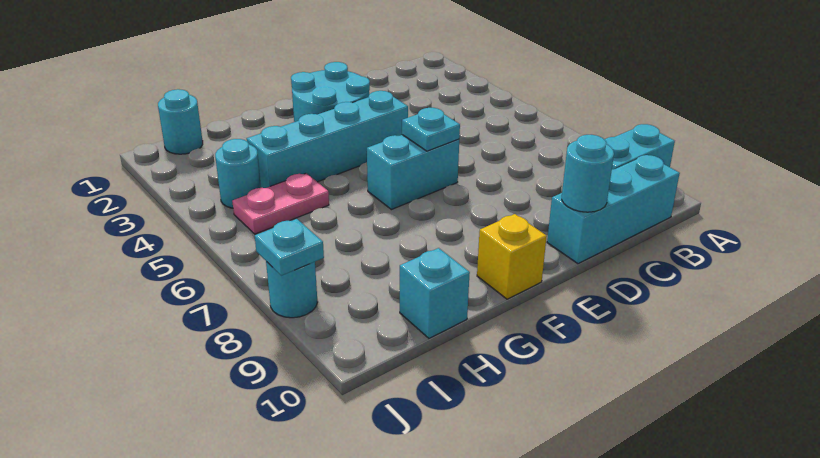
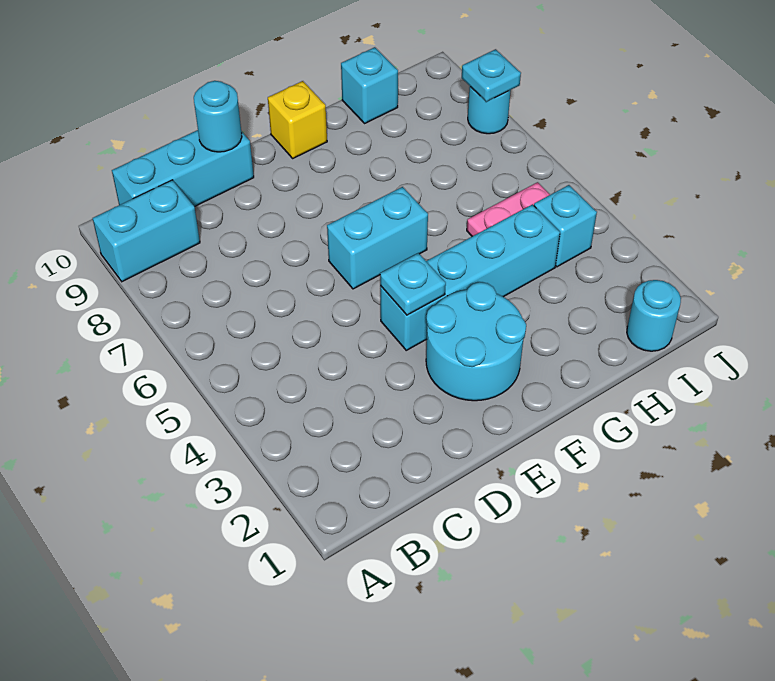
cyan plate E6 level 2 -> cyan plate E4 level 2
cyan round brick I4 level 1 -> cyan brick I4 level 1

